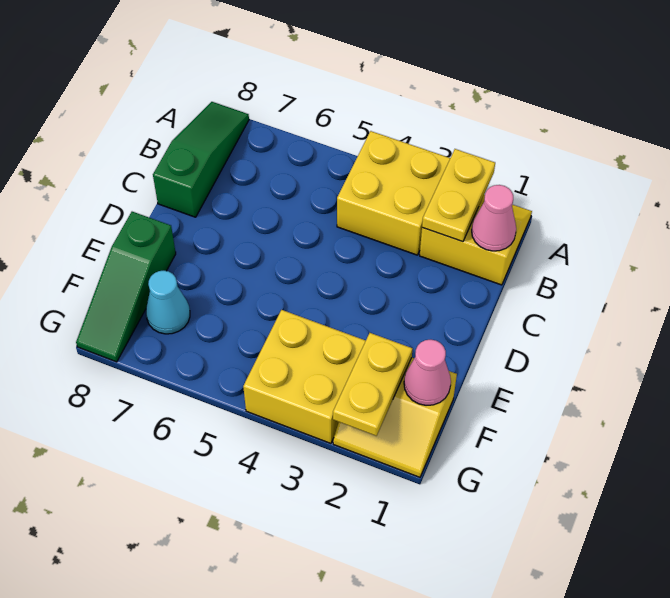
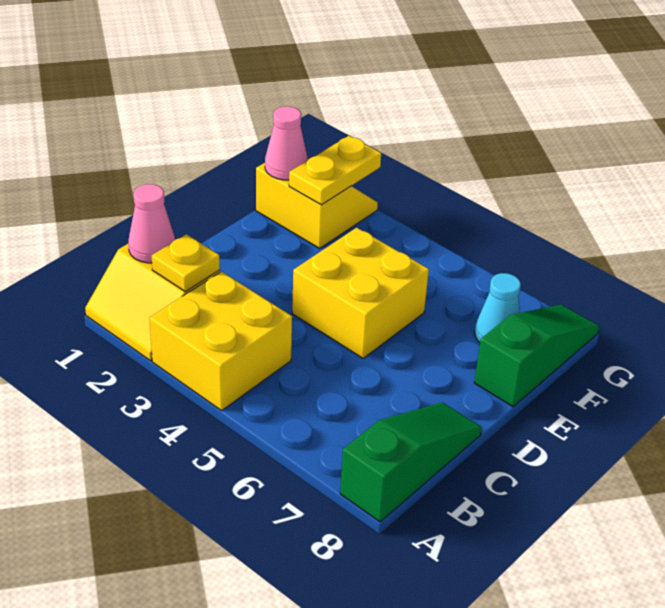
yellow plate A2:B2 level 2 -> yellow plate B2 level 2
green slope A8:C8 level 1 top C -> green slope A8:C8 level 1 top A
yellow brick F3:G4 level 1 -> yellow brick D4:E5 level 1

